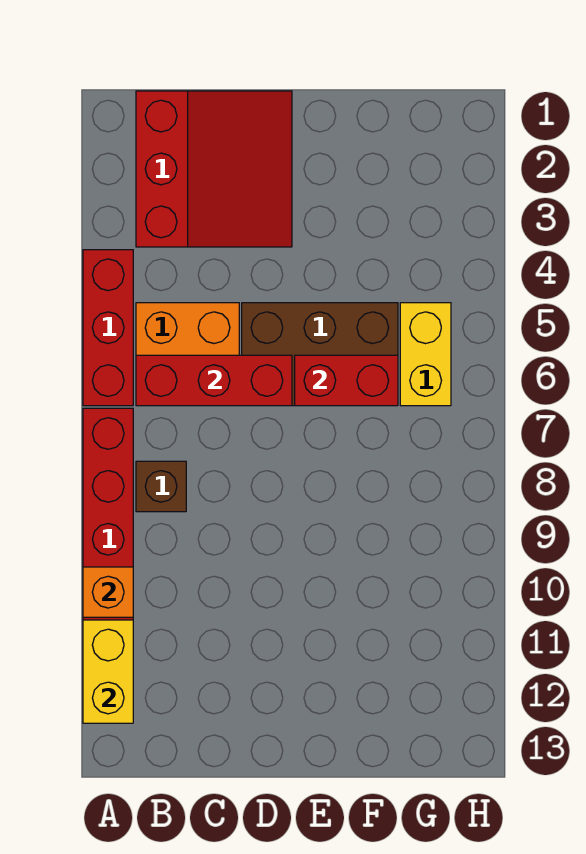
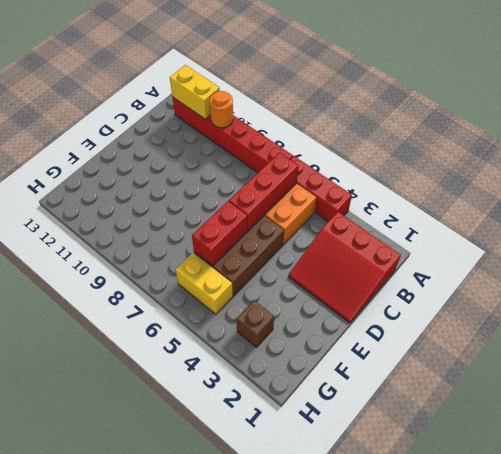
orange brick A10 level 2 -> orange round brick A10 level 2
brown brick B8 level 1 -> brown brick G3 level 1

